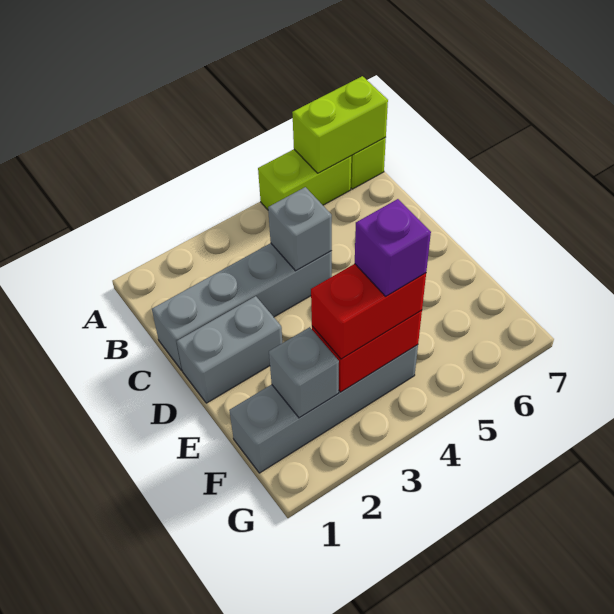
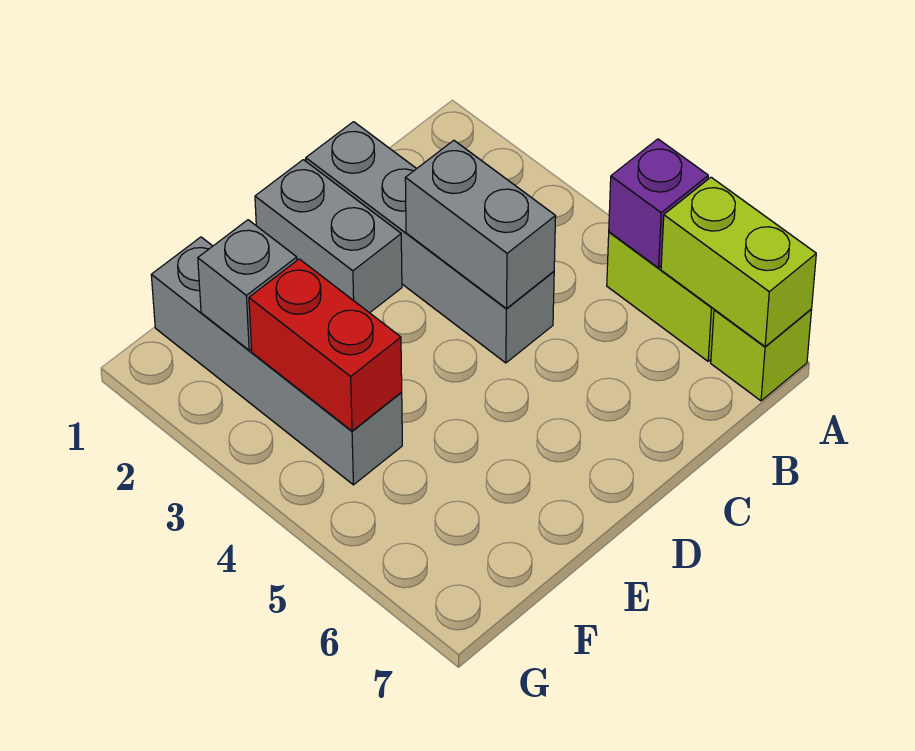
grey brick C4 level 2 -> grey brick C3:C4 level 2
red brick F3:F4 level 3 -> none
purple brick F4 level 4 -> purple brick A5 level 2

